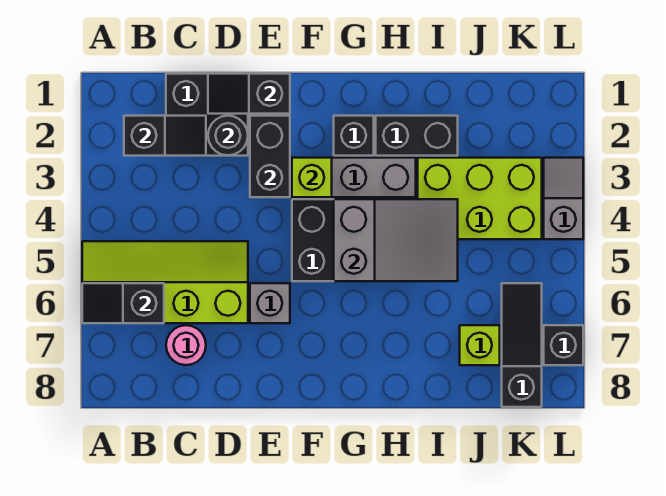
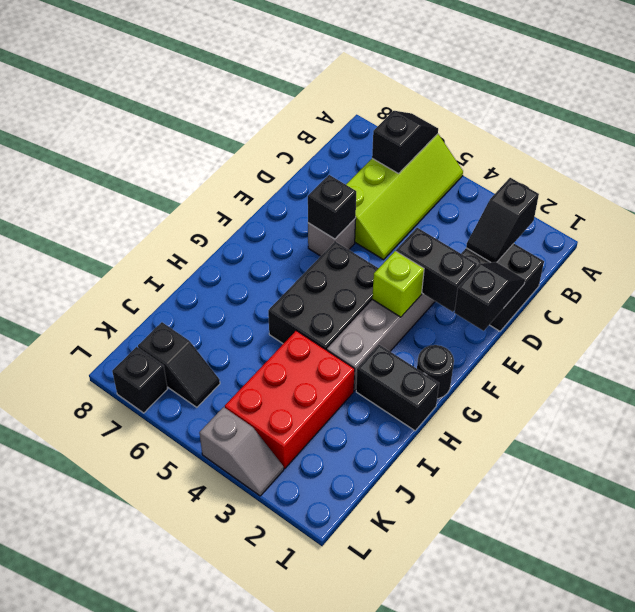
pink round brick C7 level 1 -> none
black round brick D2 level 2 -> black round brick G1 level 1
black brick G2 level 1 -> black brick E6 level 2
grey slope G4:I5 level 2 top G -> none
black brick H2:I2 level 1 -> black brick H1:H2 level 1
lime brick I3:K4 level 1 -> red brick I3:K4 level 1
lime brick J7 level 1 -> none
black slope K6:K8 level 1 top 8 -> black slope K6:K7 level 1 top 7

